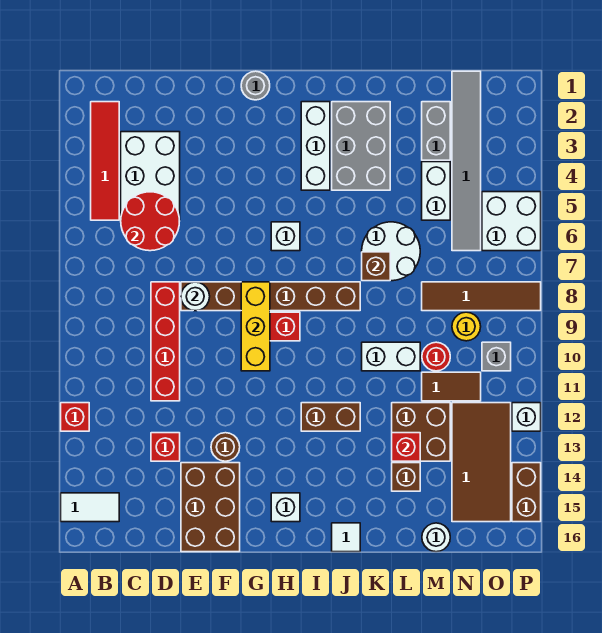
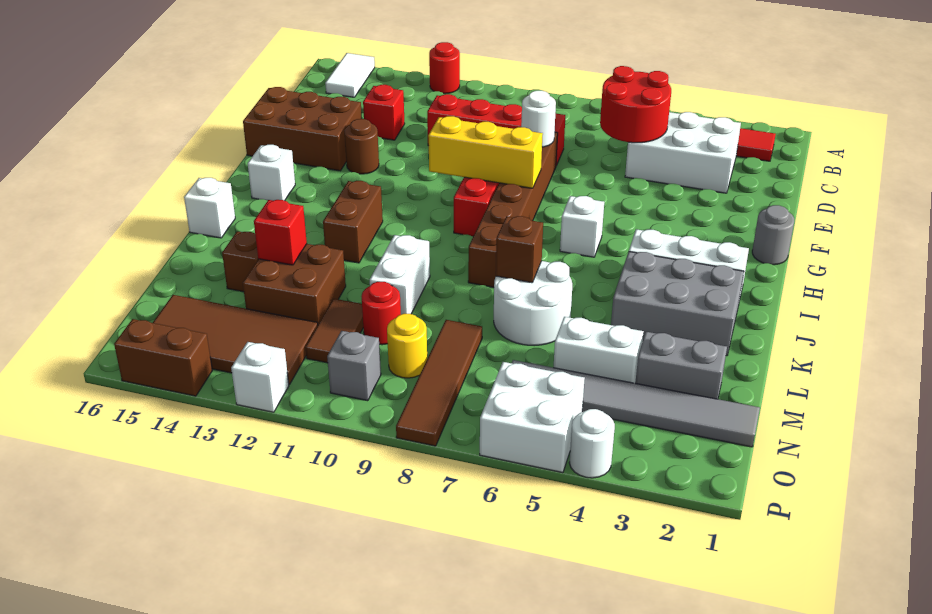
red brick A12 level 1 -> red round brick A12 level 1
white tile J16 level 1 -> white brick J16 level 1
white round brick M16 level 1 -> white round brick P4 level 1

